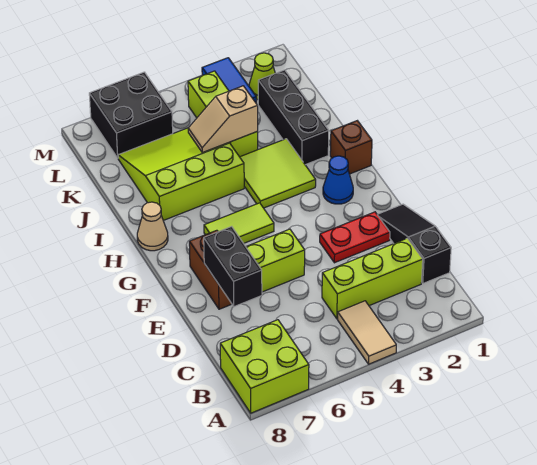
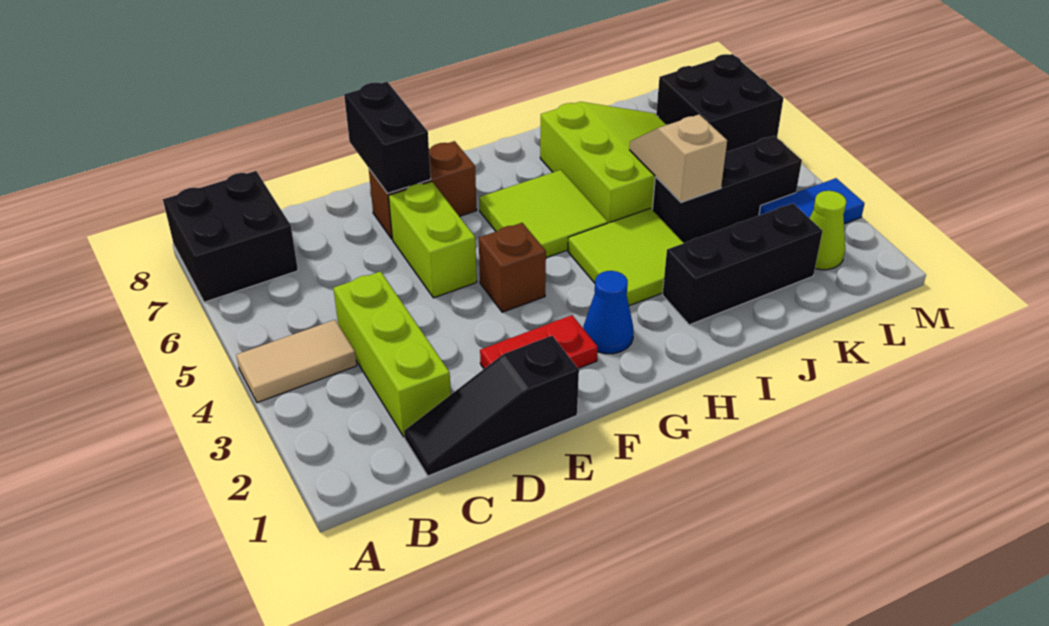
lime brick A7:B8 level 1 -> black brick A7:B8 level 1
black slope C1:E1 level 1 top C -> black slope C1:E1 level 1 top E
black brick D7:E7 level 2 -> black brick E7:E8 level 2
red plate E2:E3 level 1 -> red plate E2:F2 level 1
lime tile G5:G6 level 1 -> lime tile G5:H6 level 1
brown brick H1 level 1 -> brown brick F4 level 1
tan cone H8 level 1 -> none
lime brick J4:L4 level 1 -> black brick J4:L4 level 1

